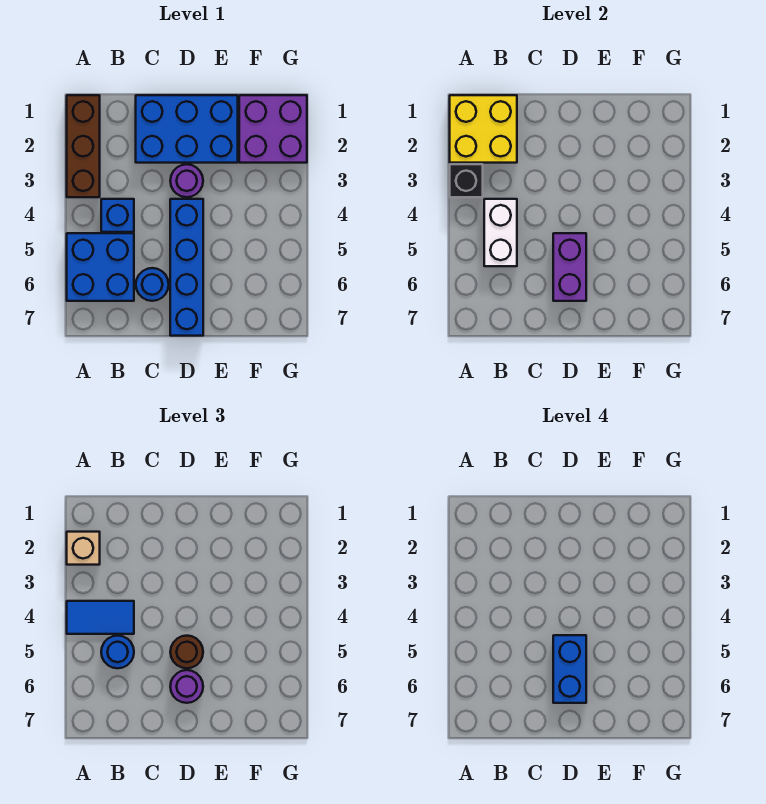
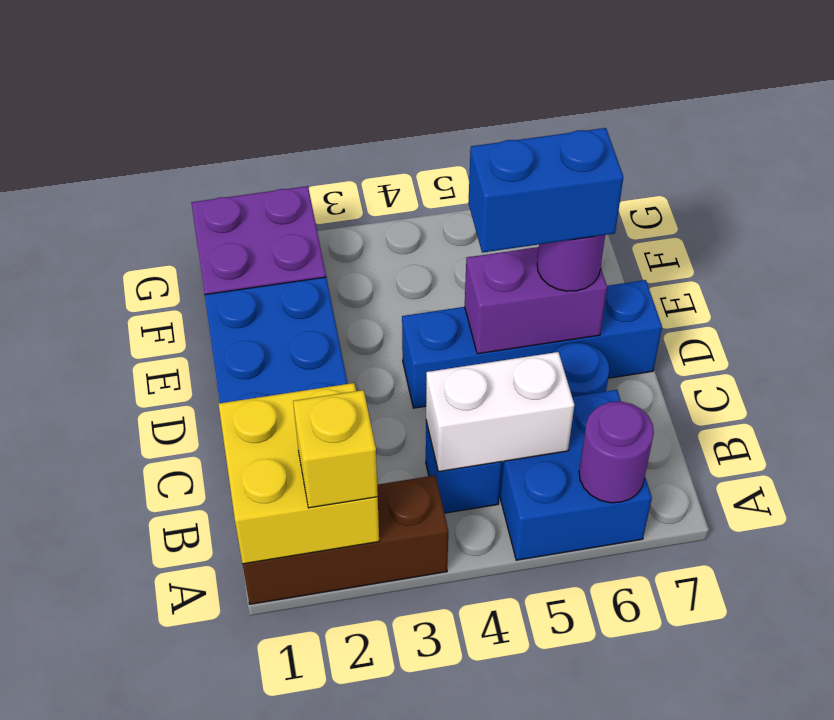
tan brick A2 level 3 -> yellow brick A2 level 3
black brick A3 level 2 -> none
blue tile A4:B4 level 3 -> none
blue round brick B5 level 3 -> none
purple round brick D3 level 1 -> purple round brick A6 level 2
brown round brick D5 level 3 -> none

